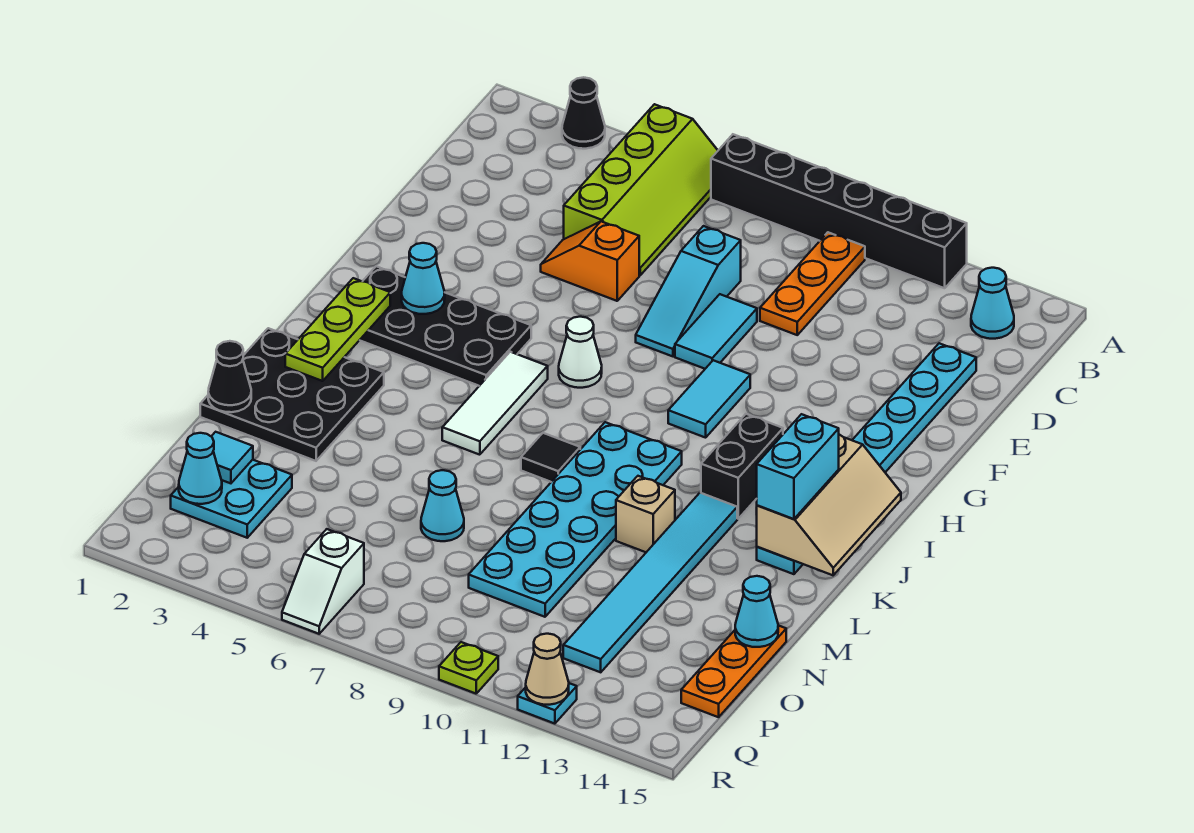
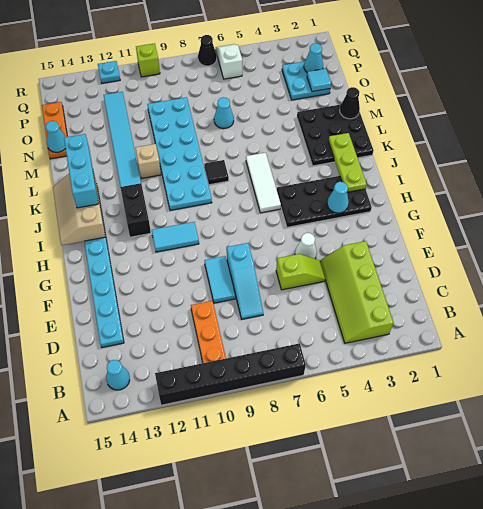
black cone A3 level 1 -> black cone R7 level 1
lime slope A5:D6 level 1 top 5 -> lime slope B3:E4 level 1 top 3
cyan slope D8:F8 level 1 top D -> cyan slope D8:F8 level 1 top F
orange slope E5:E6 level 1 top 6 -> lime slope E5:E6 level 1 top 6
cyan tile G10:H10 level 1 -> cyan tile H10:H11 level 1
white cone H7 level 1 -> white cone F5 level 1
cyan brick J14:K14 level 3 -> cyan brick J14:L14 level 3
lime plate R10 level 1 -> lime brick R10 level 1
tan cone R12 level 2 -> none

